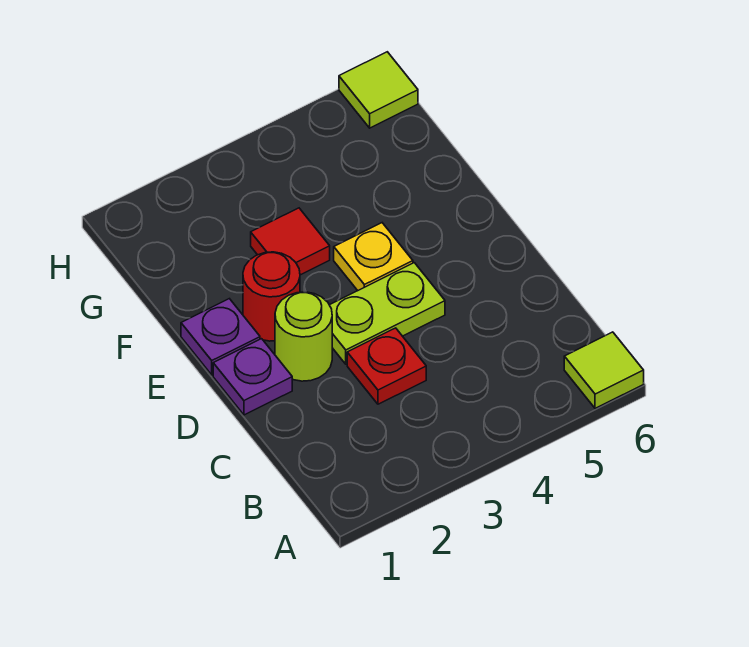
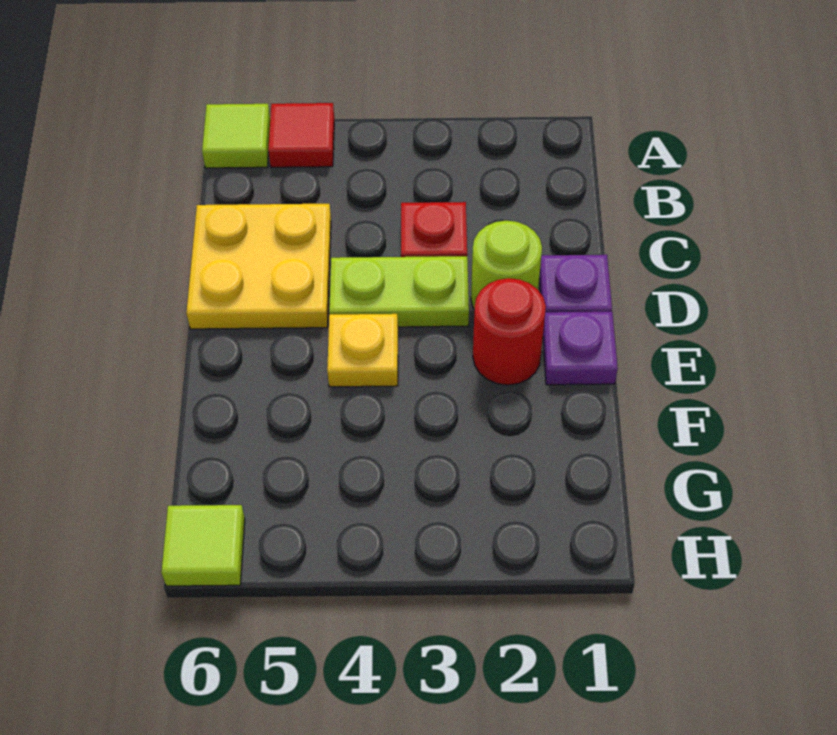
none -> yellow plate C5:D6 level 1
red tile F3 level 1 -> red tile A5 level 1

